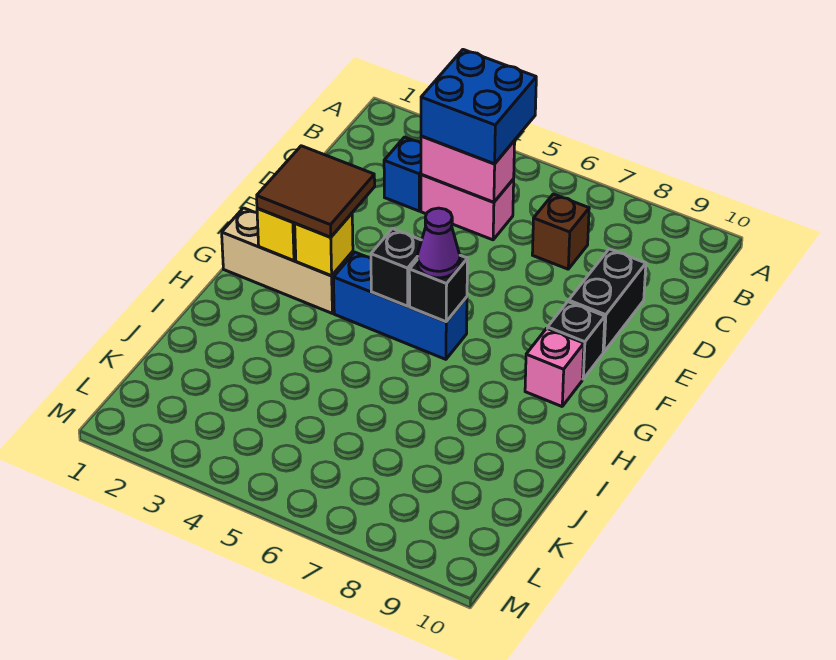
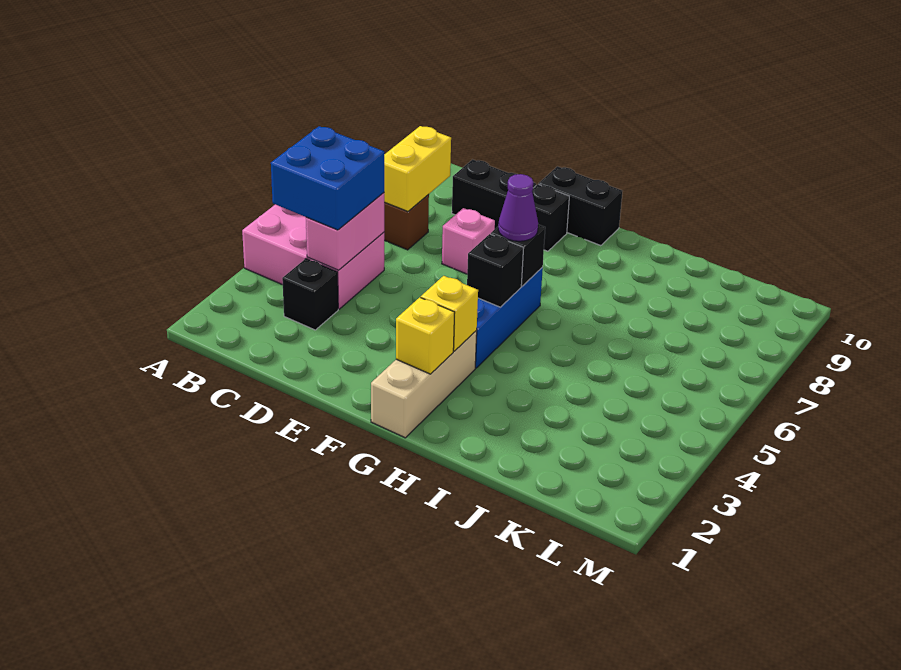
blue brick C3 level 1 -> black brick C3 level 1
pink brick C4:C5 level 1 -> pink brick A4:C5 level 1
none -> yellow brick C7:C8 level 2
brown tile F2:G3 level 3 -> none
none -> black brick F10:G10 level 1
pink brick G9 level 1 -> pink brick E7 level 1

